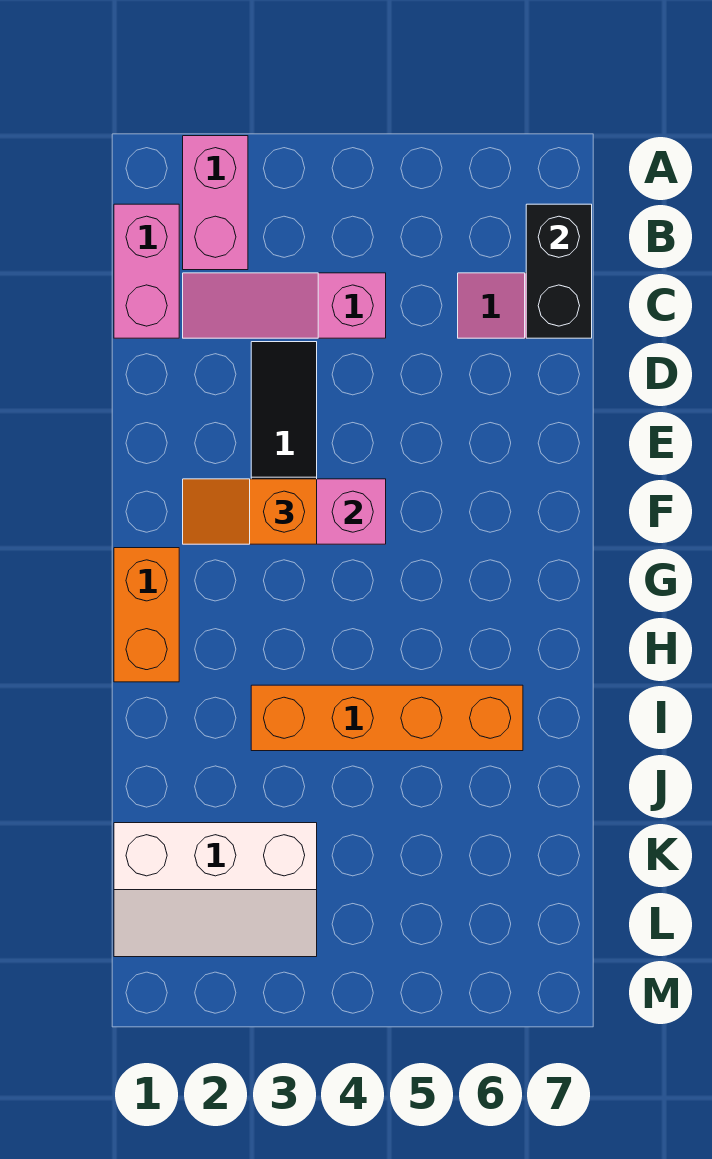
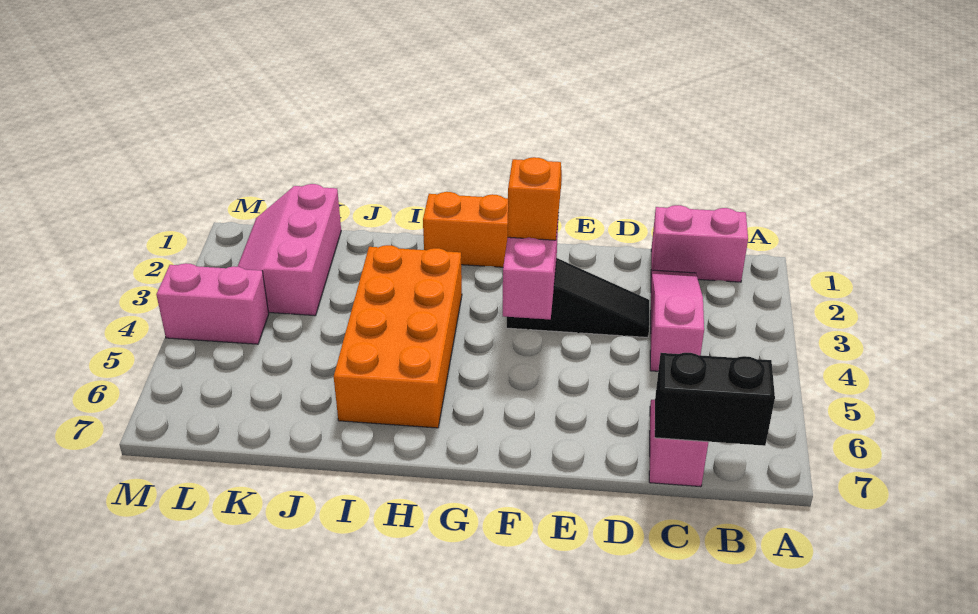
pink brick A2:B2 level 1 -> pink brick L4:M4 level 1
orange brick I3:I6 level 1 -> orange brick H3:I6 level 1
white slope K1:L3 level 1 top K -> pink slope K1:L3 level 1 top K

